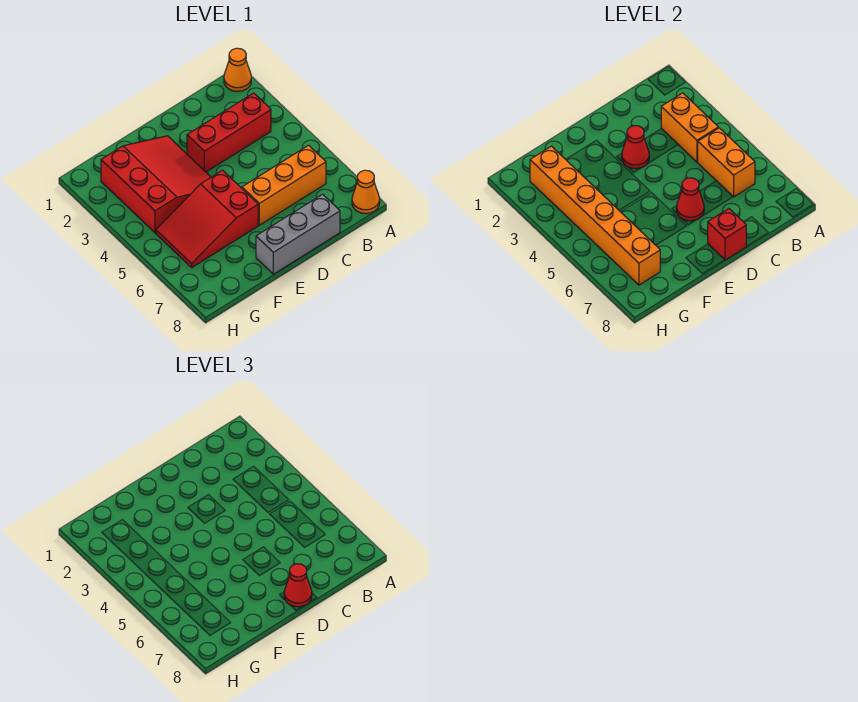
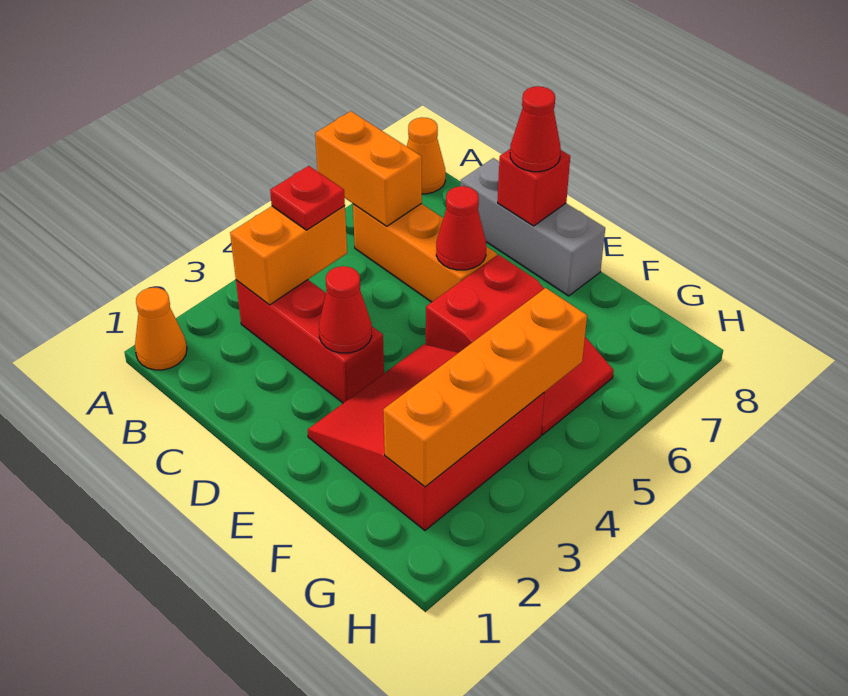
none -> red plate B4 level 3
orange brick B5:B6 level 2 -> orange brick A6:B6 level 2
orange brick G2:G7 level 2 -> orange brick G2:G5 level 2

